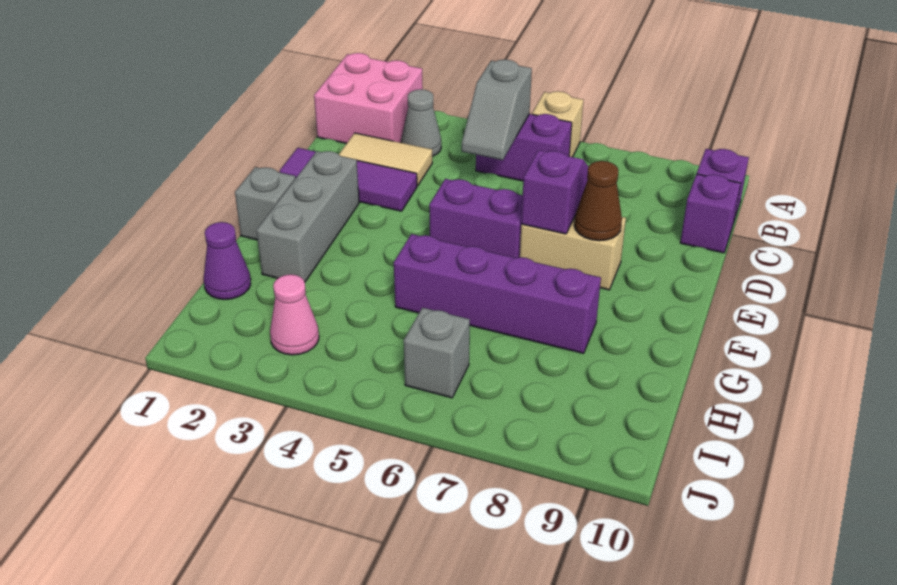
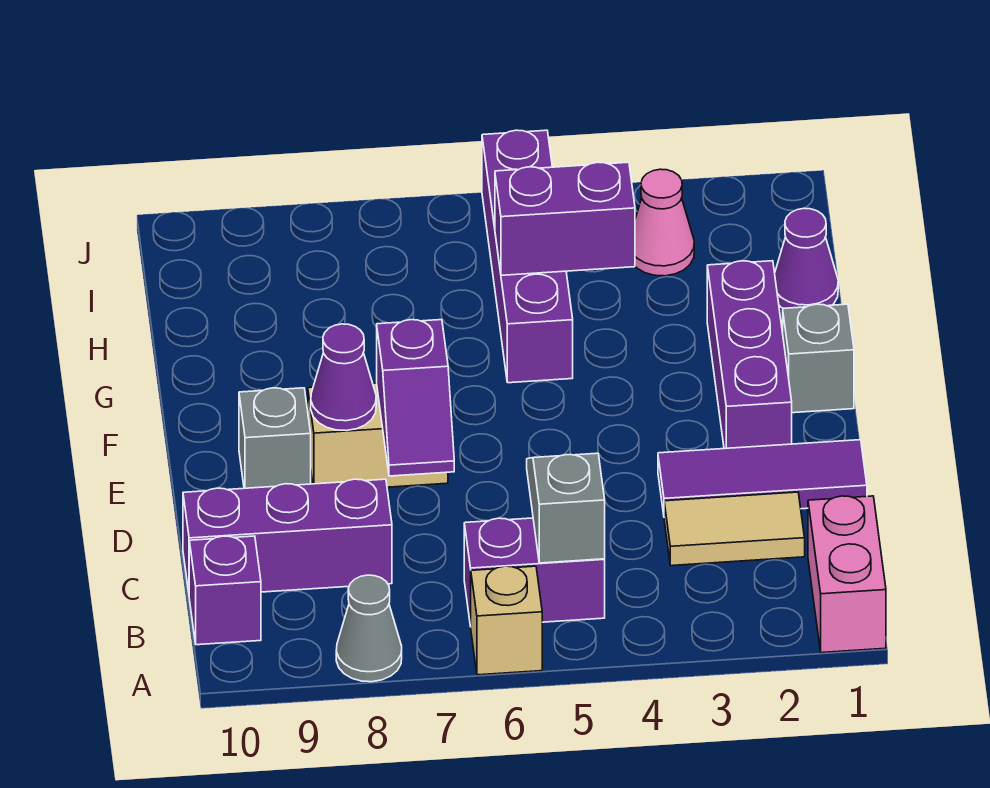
pink brick A1:B2 level 1 -> pink brick A1:B1 level 1
grey cone B3 level 1 -> grey cone A8 level 1
purple brick C10 level 1 -> purple brick C8:C10 level 1
grey brick E2:G2 level 1 -> purple brick E2:G2 level 1
purple brick E5:E6 level 1 -> purple brick H4:H5 level 2
brown cone E8 level 2 -> purple cone E8 level 2
purple brick G5:G8 level 1 -> purple brick G5:J5 level 1
grey brick I6 level 1 -> grey brick E9 level 1

